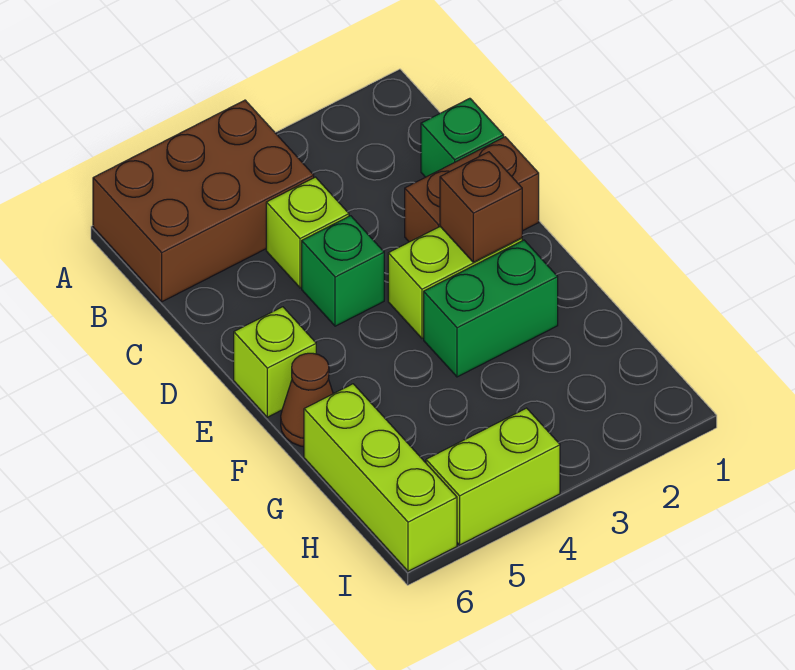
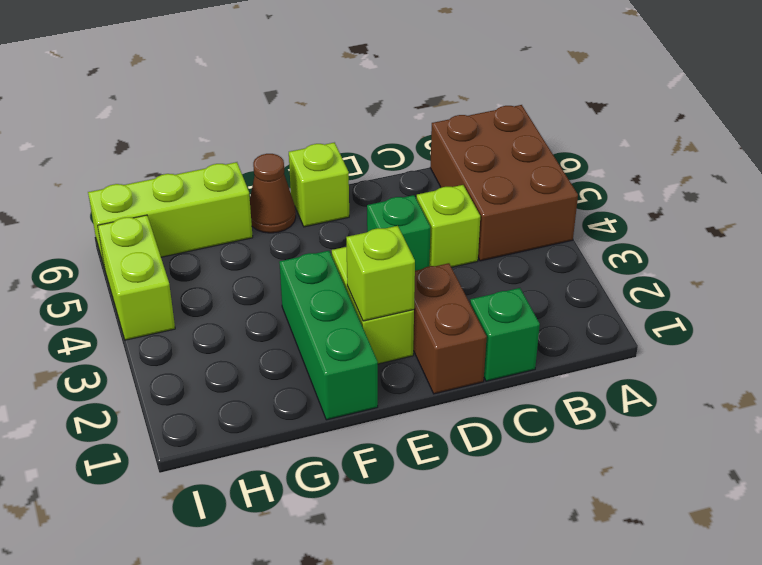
brown brick E2 level 2 -> lime brick E2 level 2
green brick F2:F3 level 1 -> green brick F1:F3 level 1

